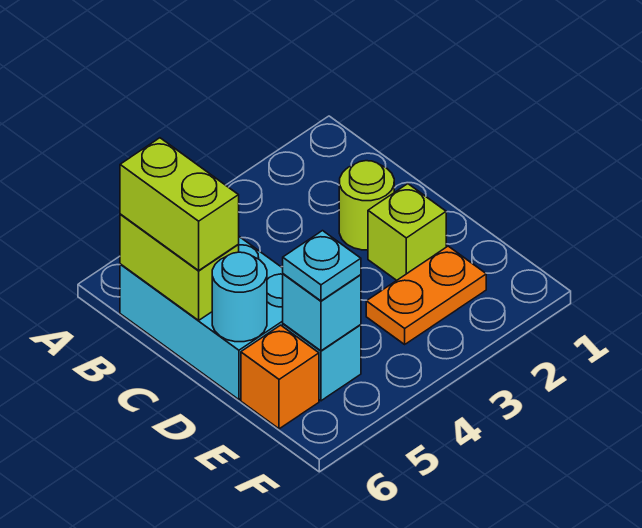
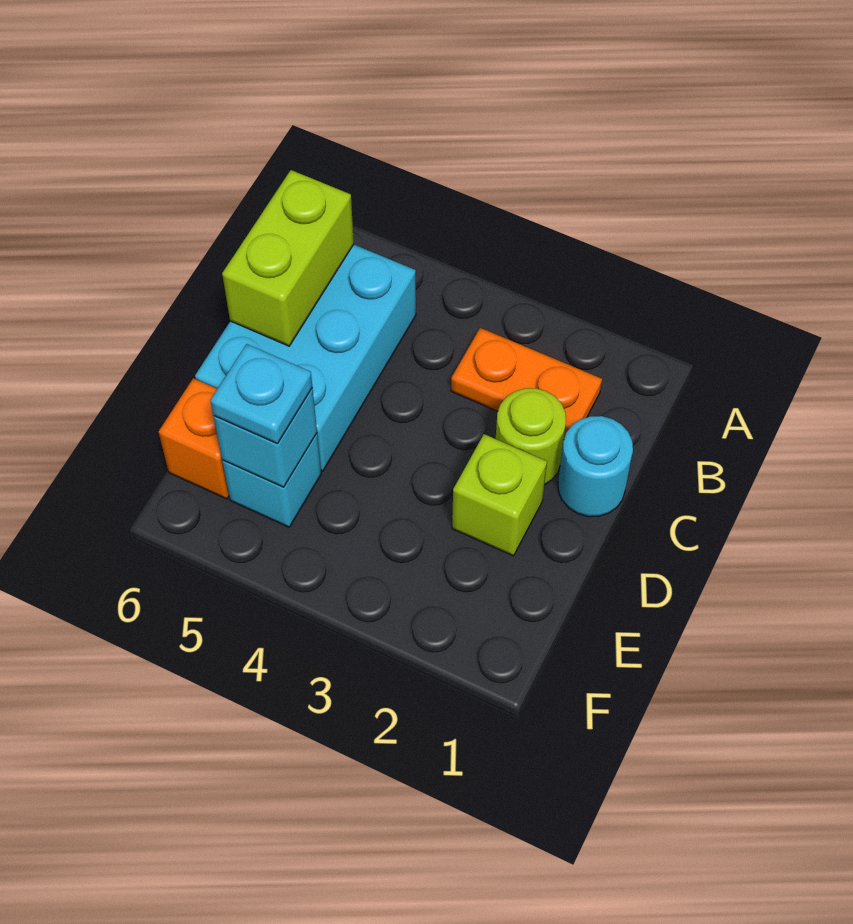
lime brick B6:C6 level 3 -> none
cyan round brick D6 level 2 -> cyan round brick C1 level 1
orange plate E2:E3 level 1 -> orange plate B2:B3 level 1

